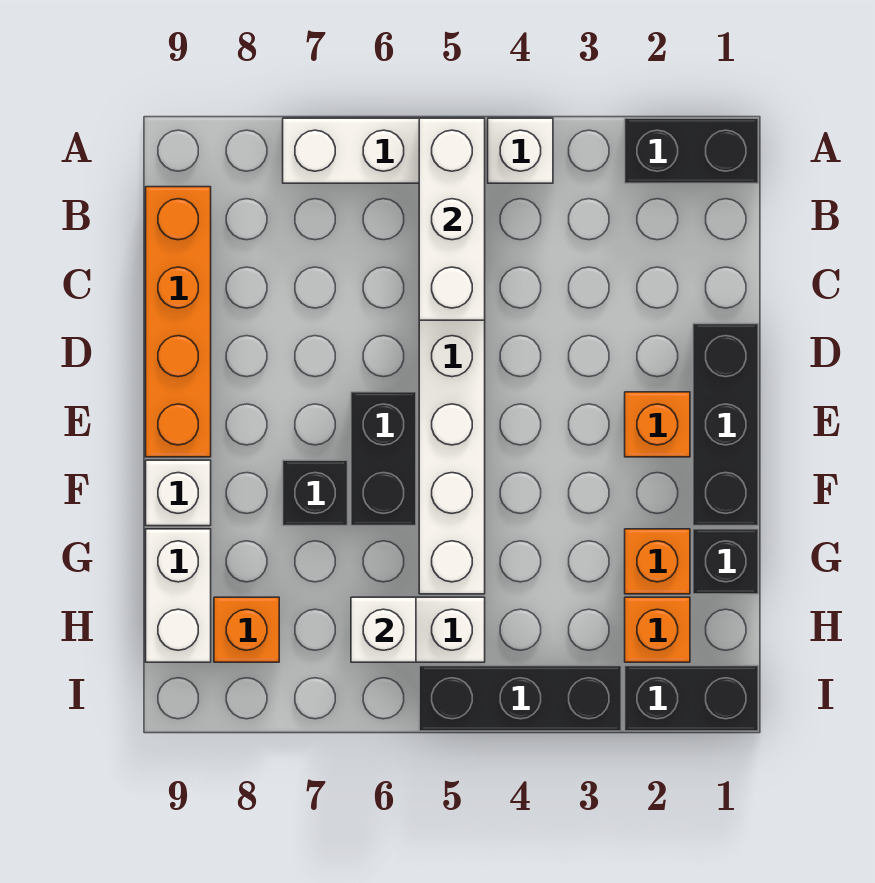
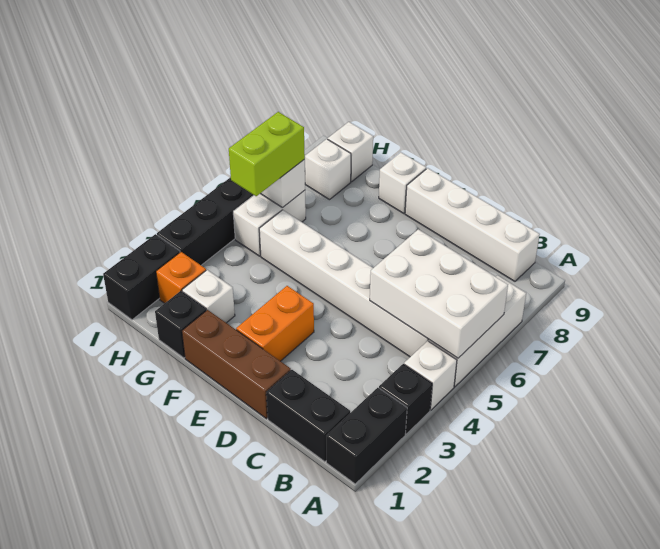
white brick A5:C5 level 2 -> white brick A5:C6 level 2
orange brick B9:E9 level 1 -> white brick B9:E9 level 1
black brick D1:F1 level 1 -> brown brick D1:F1 level 1
orange brick E2 level 1 -> orange brick E2:E3 level 1
black brick E6:F6 level 1 -> black brick B1:C1 level 1
black brick F7 level 1 -> black brick A3 level 1
orange brick G2 level 1 -> white brick G2 level 1
white brick G9:H9 level 1 -> white brick H9 level 1
none -> lime brick H5:H6 level 3
orange brick H8 level 1 -> white brick H8 level 1

